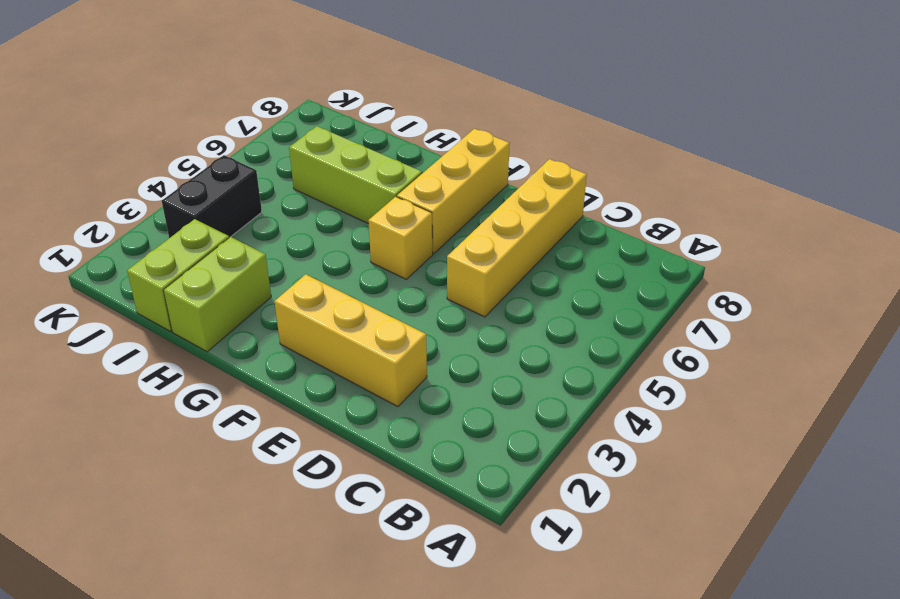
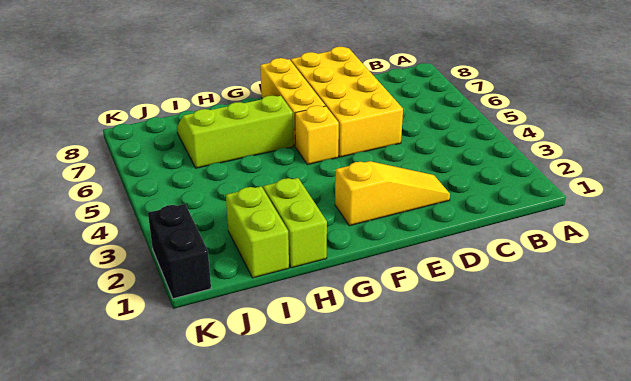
yellow brick D2:F2 level 1 -> yellow slope D2:F2 level 1 top F
yellow brick D5:D8 level 1 -> yellow brick D5:E8 level 1
black brick J3:J4 level 1 -> black brick K1:K2 level 1

